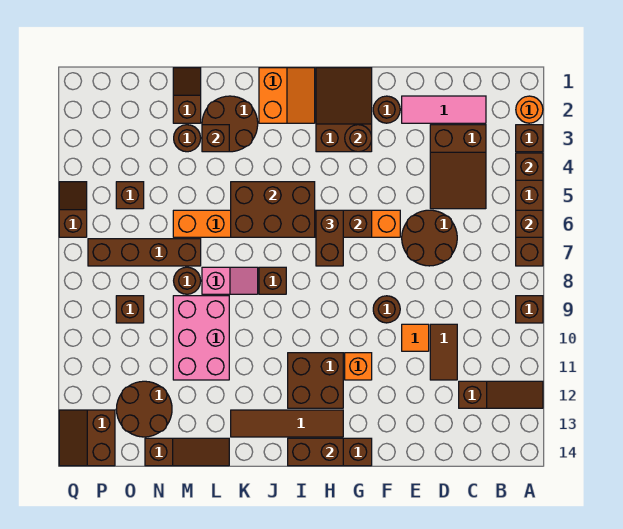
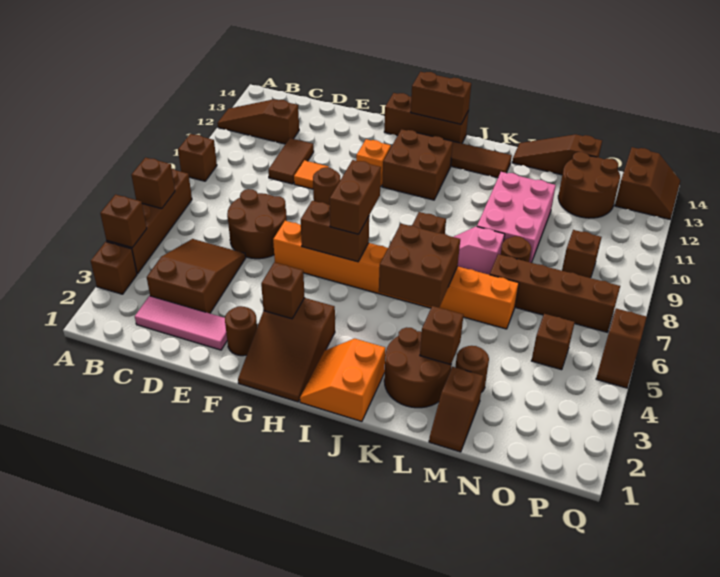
orange round brick A2 level 1 -> none
brown round brick G3 level 2 -> brown brick G3 level 2
brown brick I5:K6 level 2 -> brown brick J5:K6 level 2

